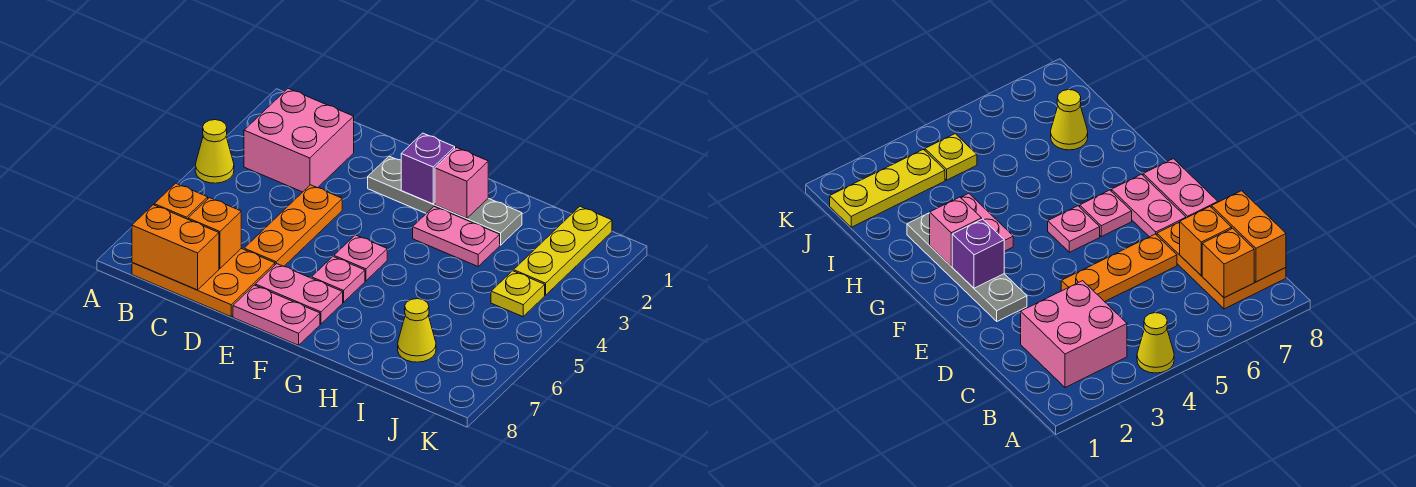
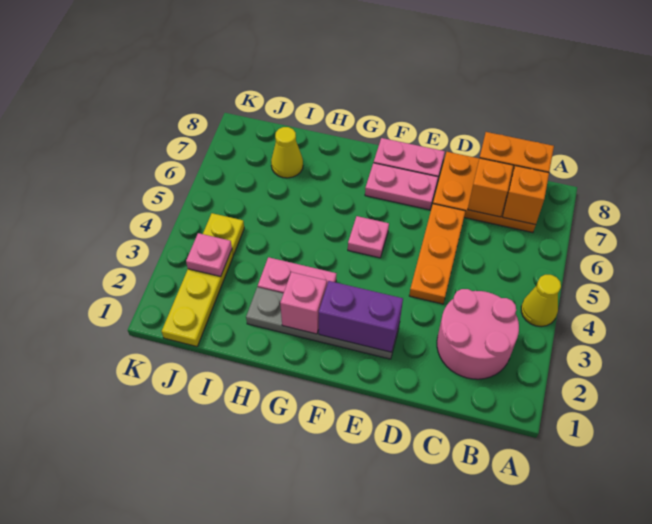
pink brick B2:C3 level 1 -> pink round brick B2:C3 level 1
purple brick F2 level 2 -> purple brick E2:F2 level 2
pink plate F6 level 1 -> pink plate J3 level 2

